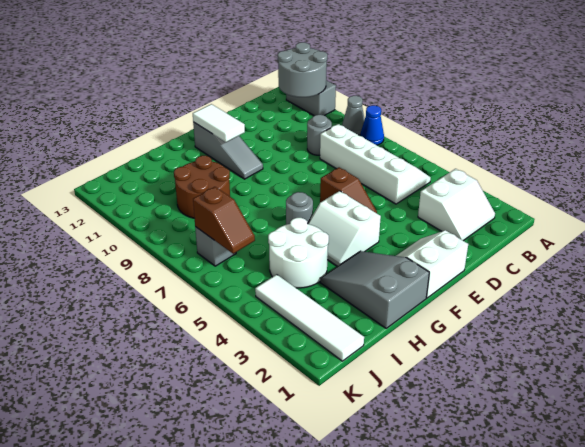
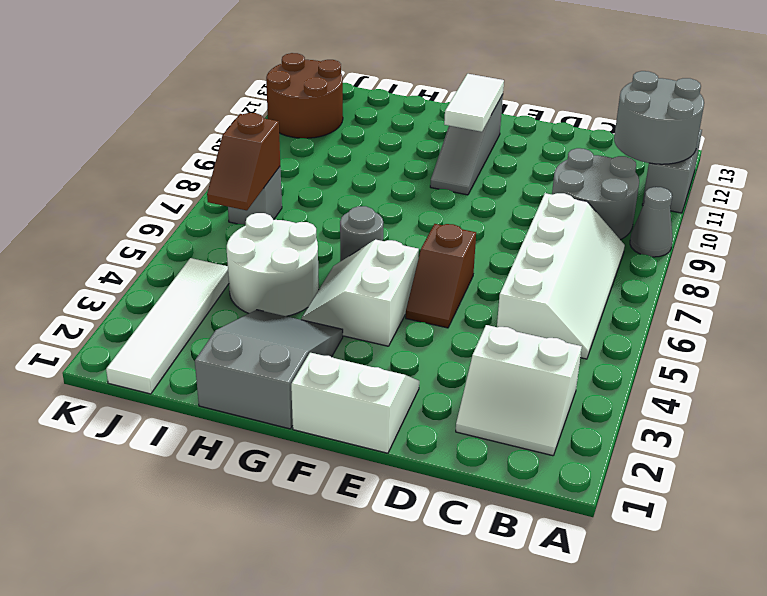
blue cone A8 level 1 -> none
grey round brick C9 level 1 -> grey round brick B9:C10 level 1
brown round brick H9:I10 level 1 -> brown round brick J11:K12 level 1

